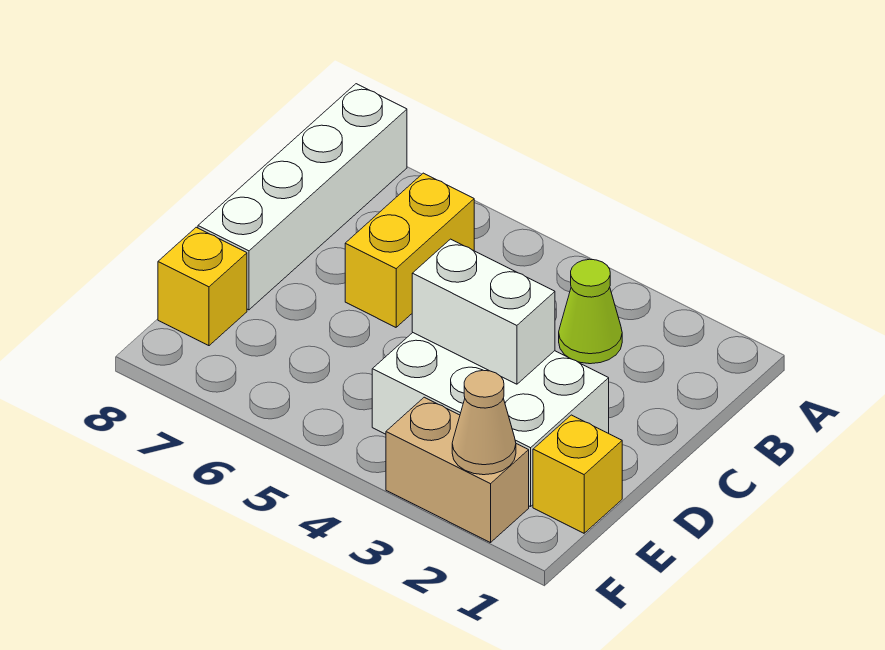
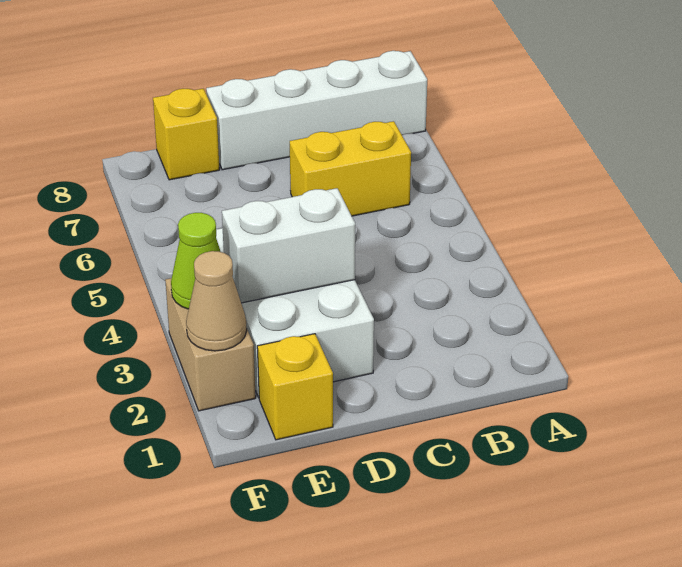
lime cone B3 level 1 -> lime cone F3 level 2
white brick D3:D4 level 2 -> white brick D3:E3 level 2

